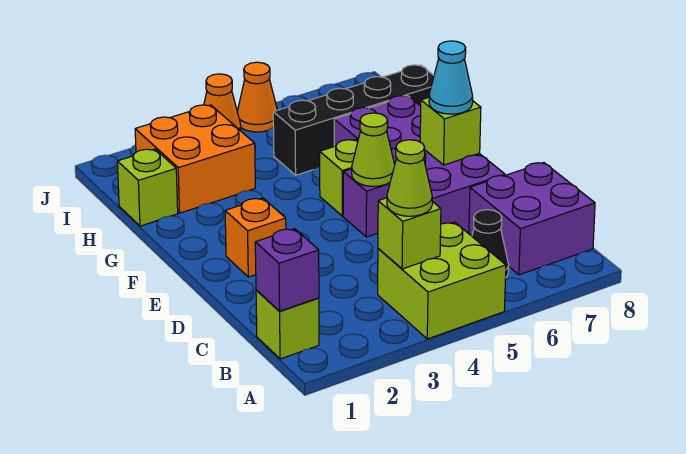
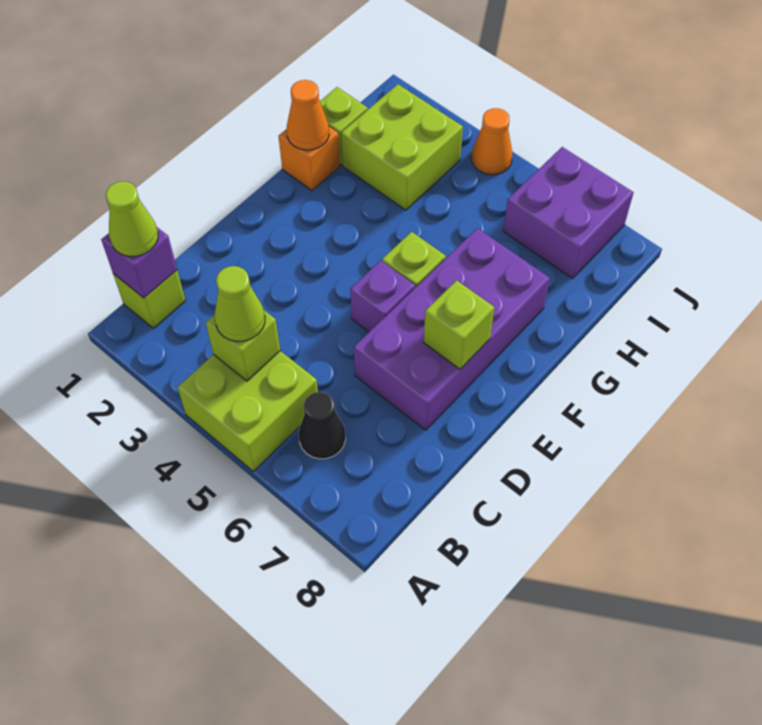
purple brick B7:C8 level 1 -> purple brick I6:J7 level 1
orange brick E2 level 1 -> orange brick G1 level 1
lime cone E5 level 2 -> lime cone B1 level 3
cyan cone E7 level 3 -> none
orange brick H2:I3 level 1 -> lime brick H2:I3 level 1
black brick H5:H8 level 1 -> none
orange cone J5 level 1 -> orange cone G1 level 2

